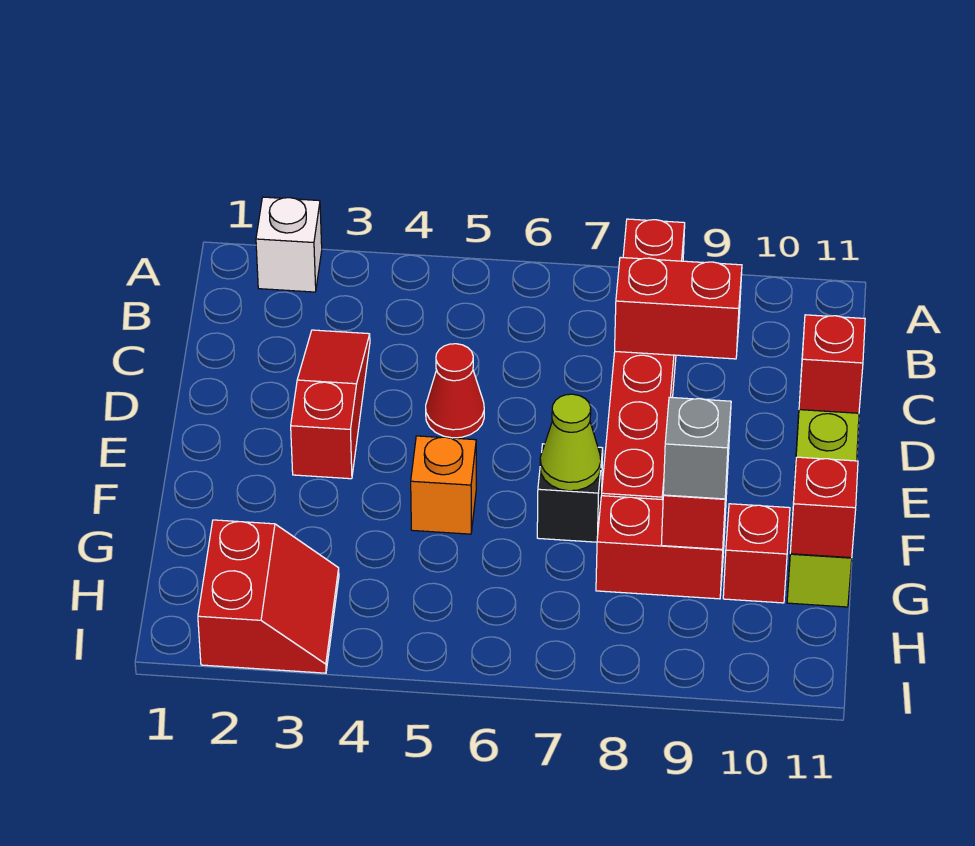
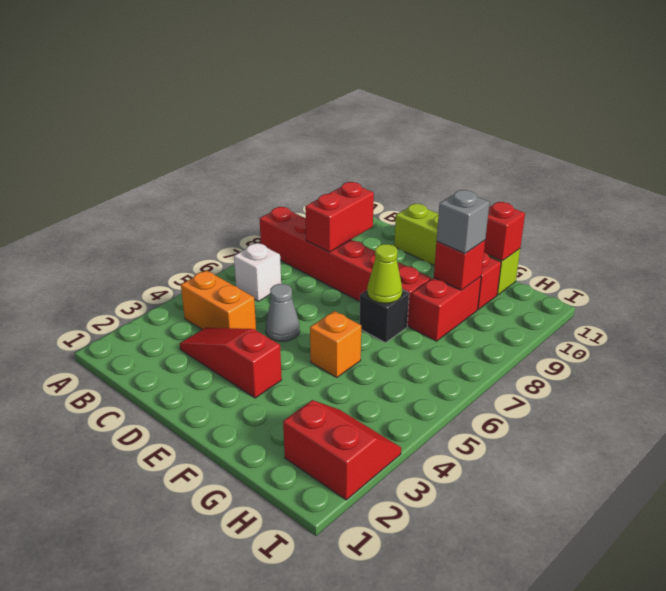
white brick A2 level 1 -> white brick B6 level 1
none -> orange brick B4:C4 level 1
red cone D5 level 1 -> grey cone D5 level 1
red brick D11 level 2 -> none

